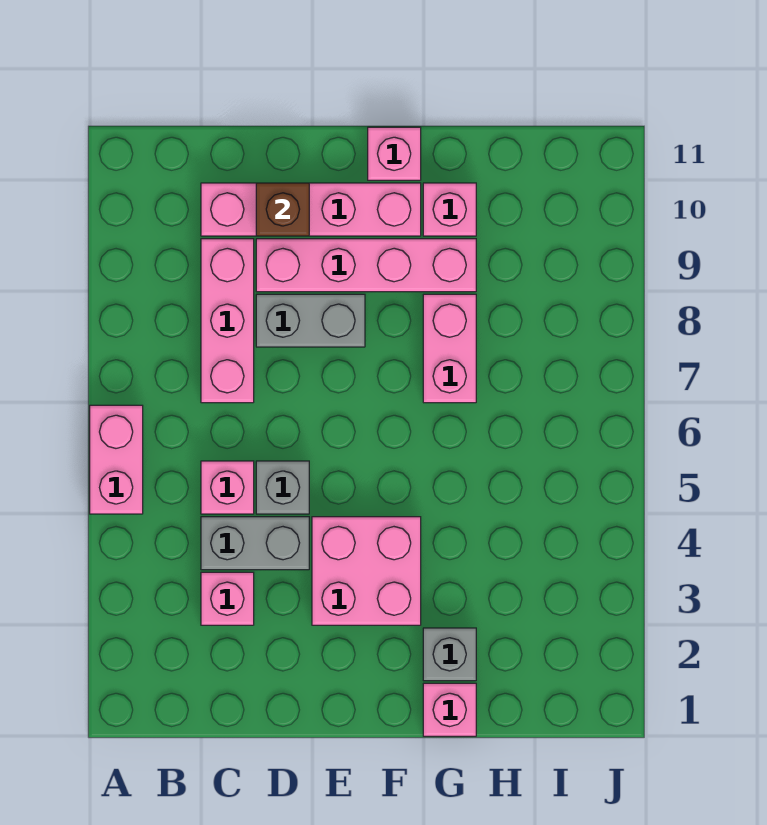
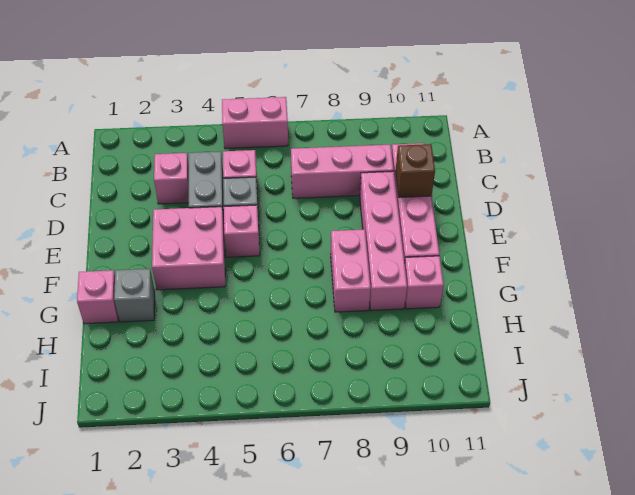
grey brick D8:E8 level 1 -> none
pink brick F11 level 1 -> pink brick E5 level 1
pink brick G7:G8 level 1 -> pink brick F8:G8 level 1

